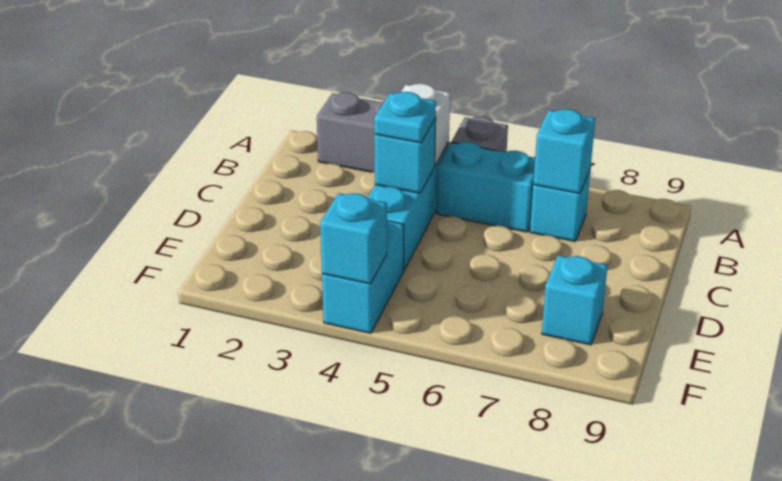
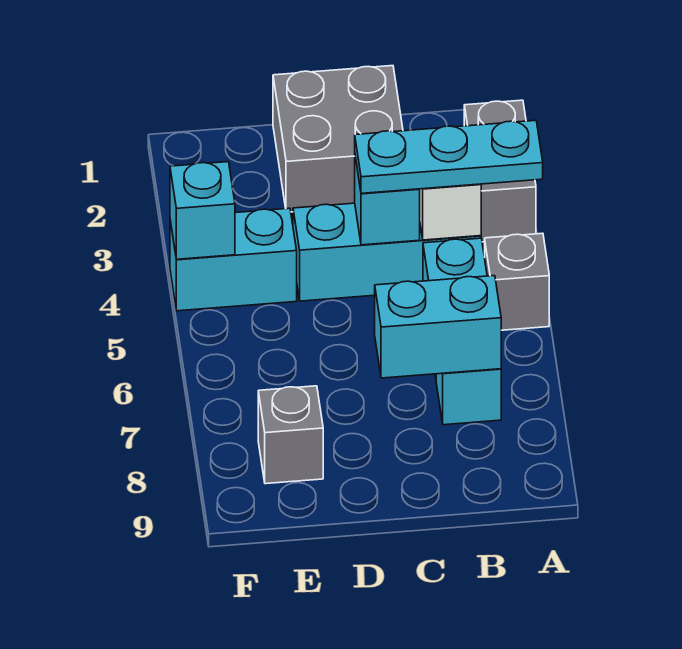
cyan brick B7 level 2 -> cyan brick B7:C7 level 2
none -> grey brick C1:D2 level 1
cyan plate C4 level 3 -> cyan plate A4:C4 level 3
cyan brick E8 level 1 -> grey brick E8 level 1

